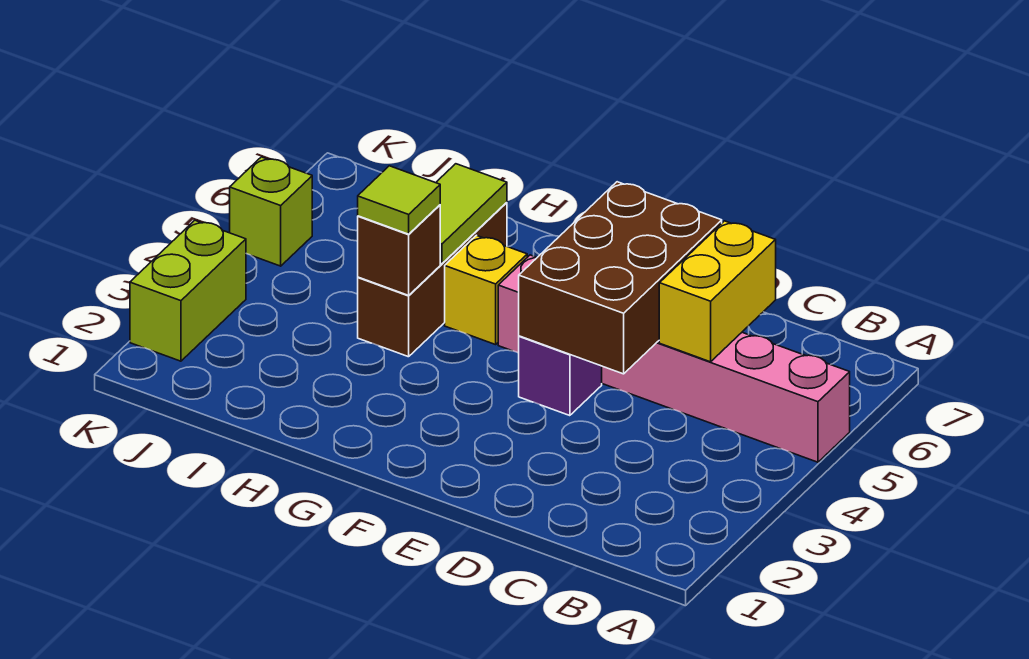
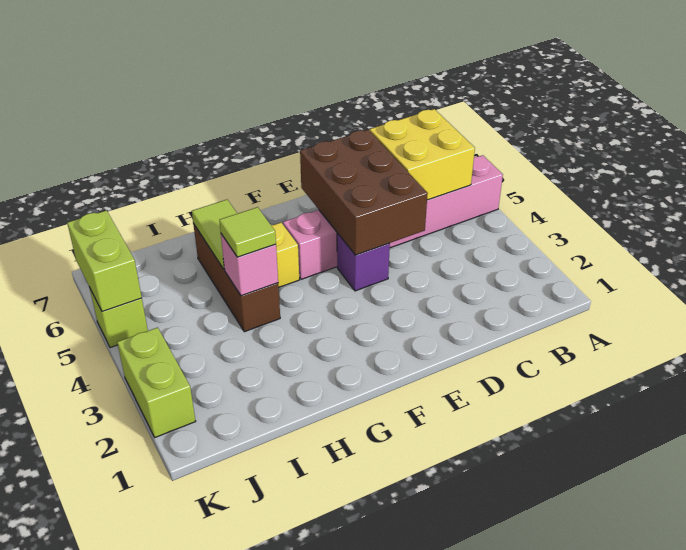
yellow brick C5:C6 level 2 -> yellow brick B5:C6 level 2
brown brick H4 level 2 -> pink brick H4 level 2
none -> lime brick K5:K6 level 2

